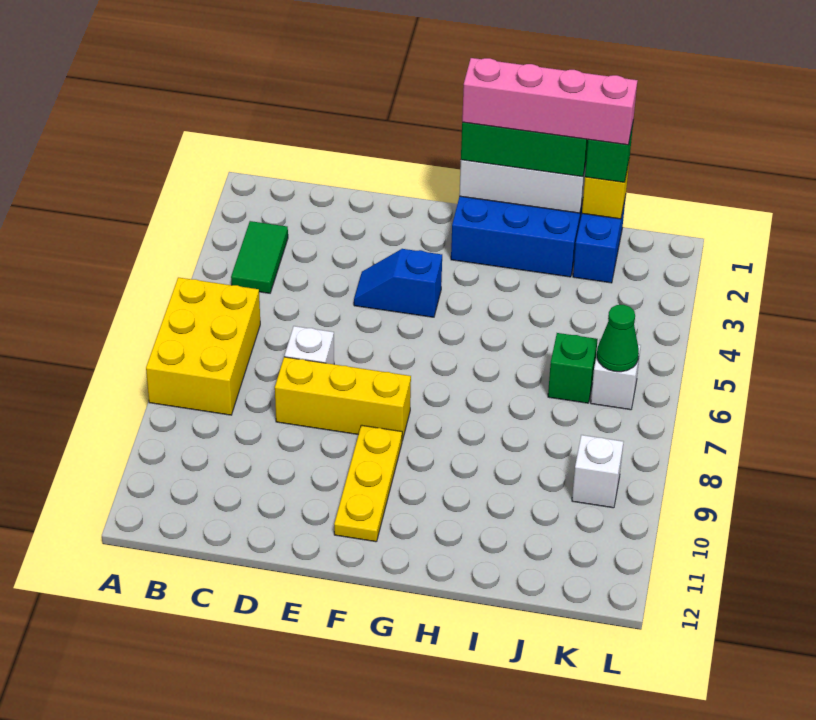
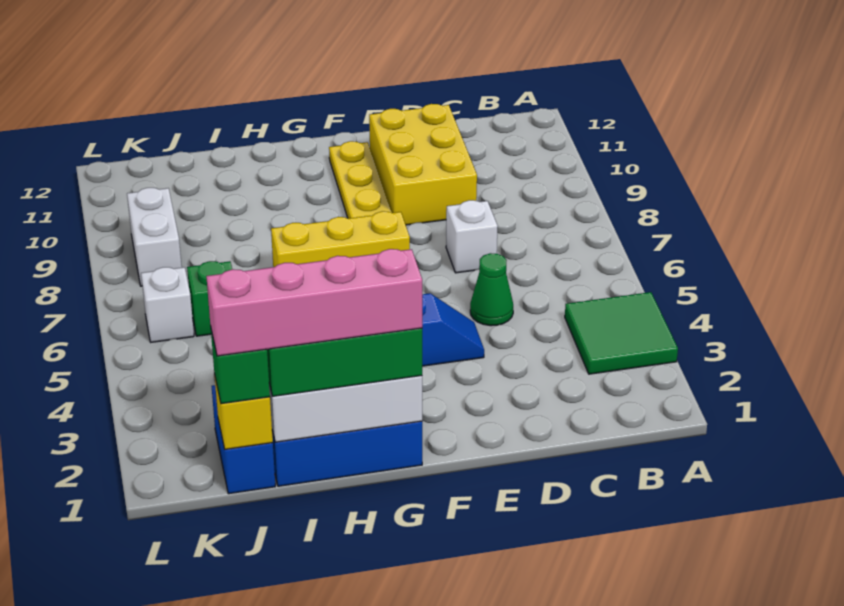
yellow brick A6:B8 level 1 -> yellow brick D9:E11 level 1
green tile B3:B4 level 1 -> green tile A3:B4 level 1
yellow brick D8:F8 level 1 -> yellow brick F7:H7 level 1
green cone K6 level 2 -> green cone D5 level 1
white brick K9 level 1 -> white brick K8:K9 level 1

